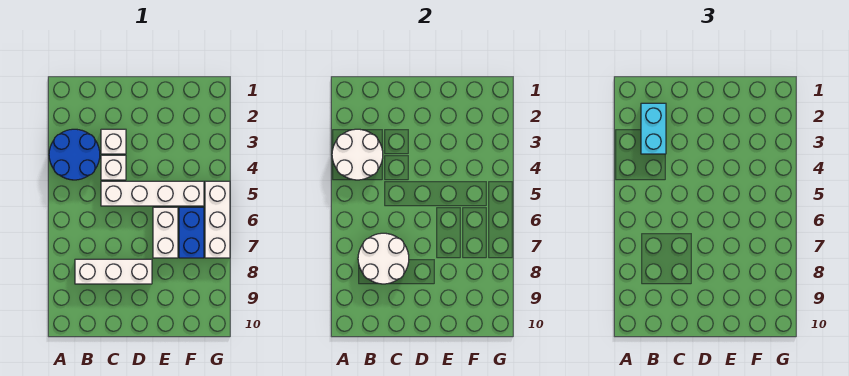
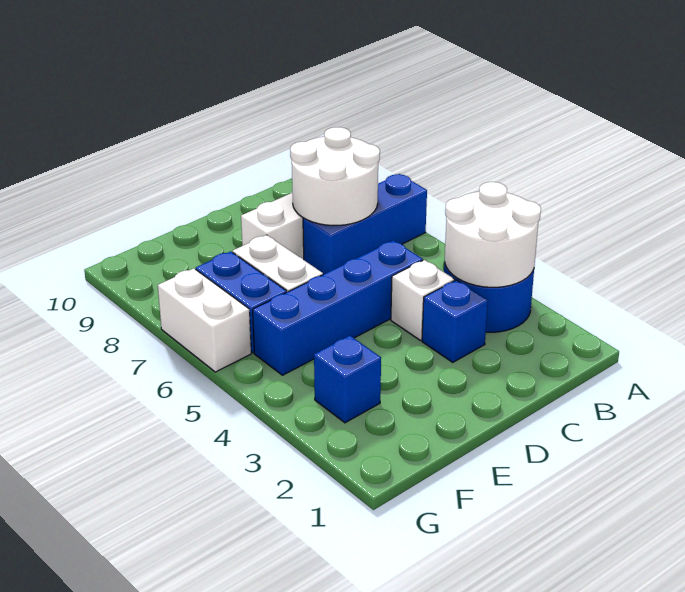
none -> blue brick A7:C7 level 1
cyan brick B2:B3 level 3 -> none
white brick C3 level 1 -> blue brick C3 level 1
white brick C5:F5 level 1 -> blue brick C5:F5 level 1
none -> blue brick F3 level 1
white brick G5:G7 level 1 -> white brick G6:G7 level 1

